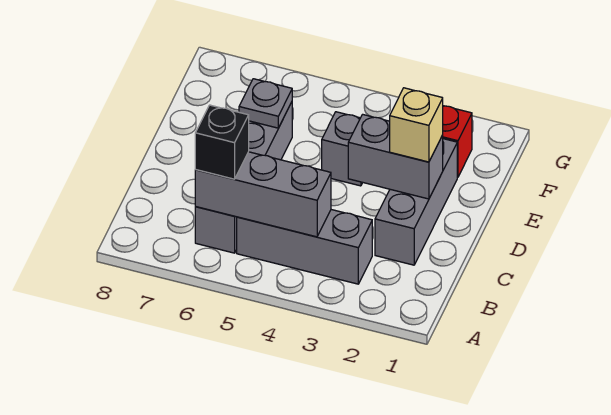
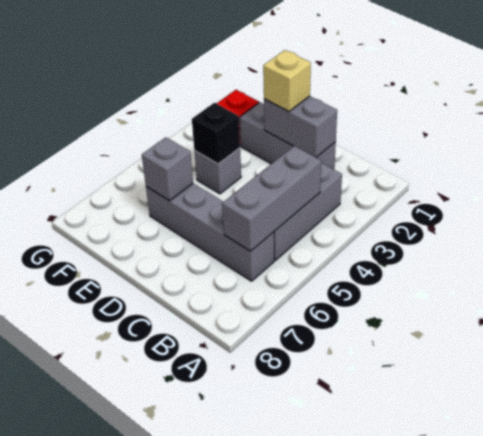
black brick B6 level 3 -> black brick E4 level 2
grey brick D2:D3 level 2 -> grey brick C2:D2 level 2
grey plate E6 level 2 -> grey brick E6 level 2

